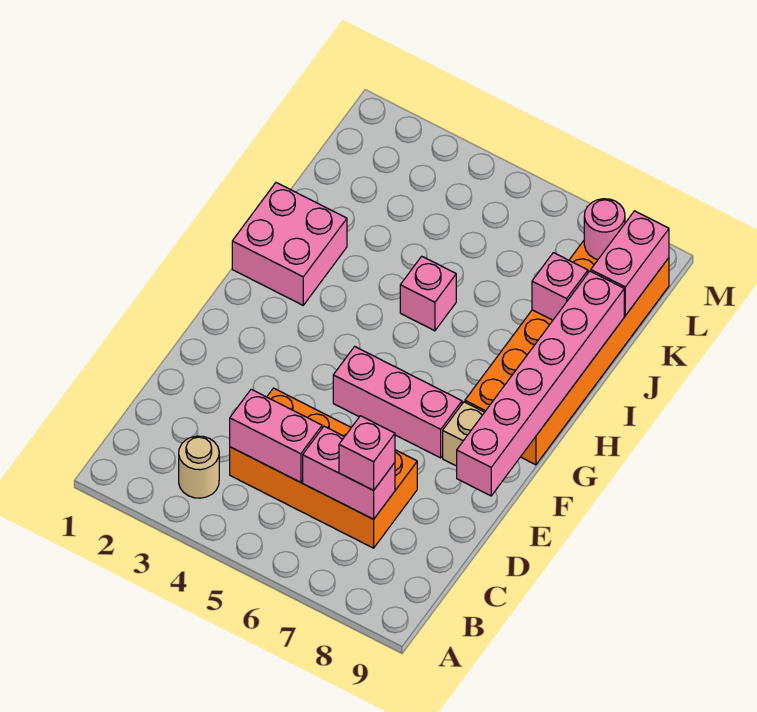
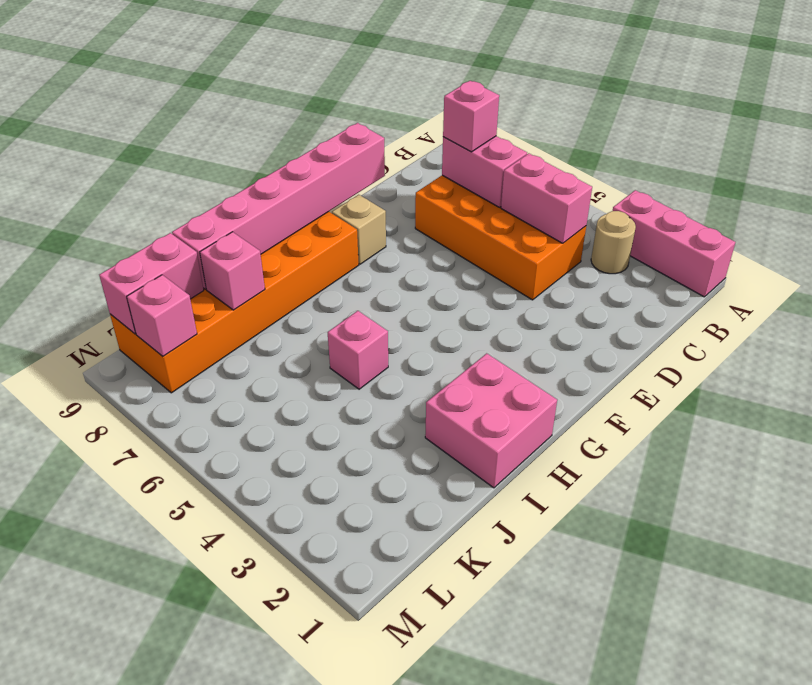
pink brick F5:F7 level 1 -> pink brick A1:A3 level 1
pink round brick L8 level 2 -> pink brick L8 level 2

